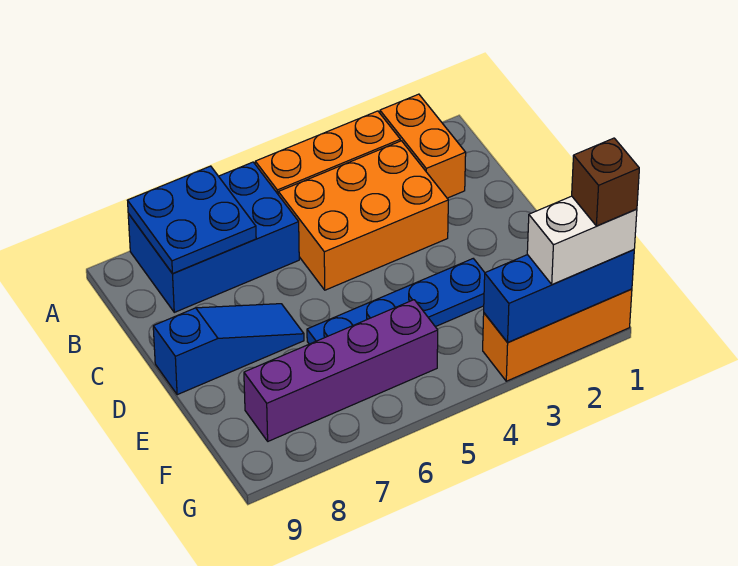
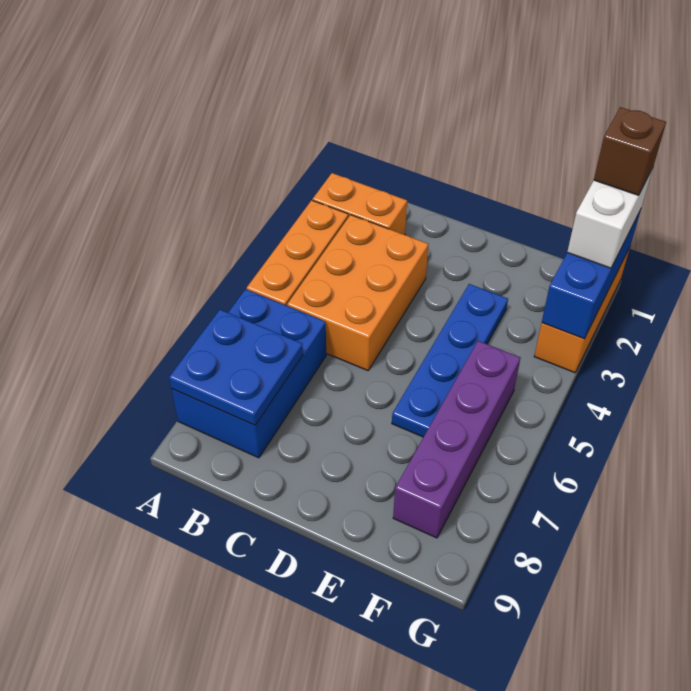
blue slope D7:D9 level 1 top 9 -> none

